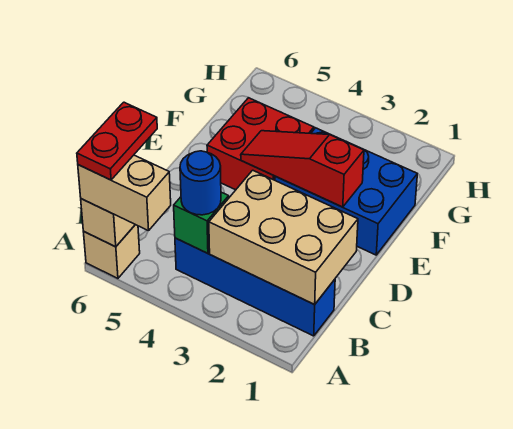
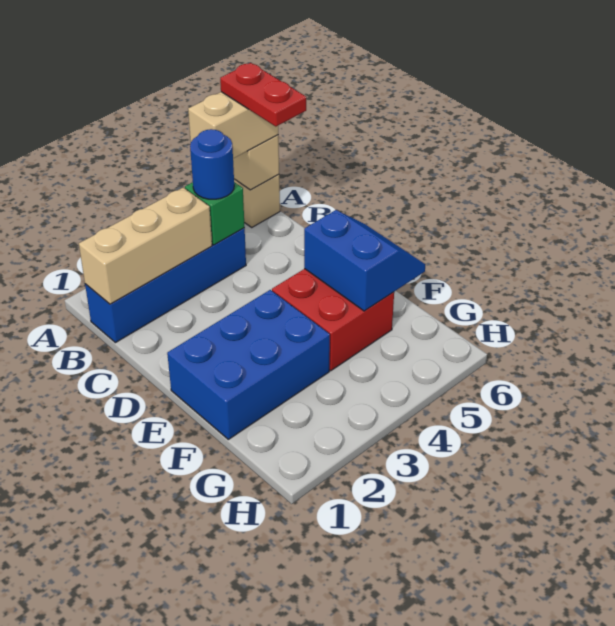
tan brick B1:C3 level 2 -> tan brick B1:B3 level 2
red slope E2:E4 level 2 top 2 -> none
none -> blue slope E5:F6 level 2 top 5

